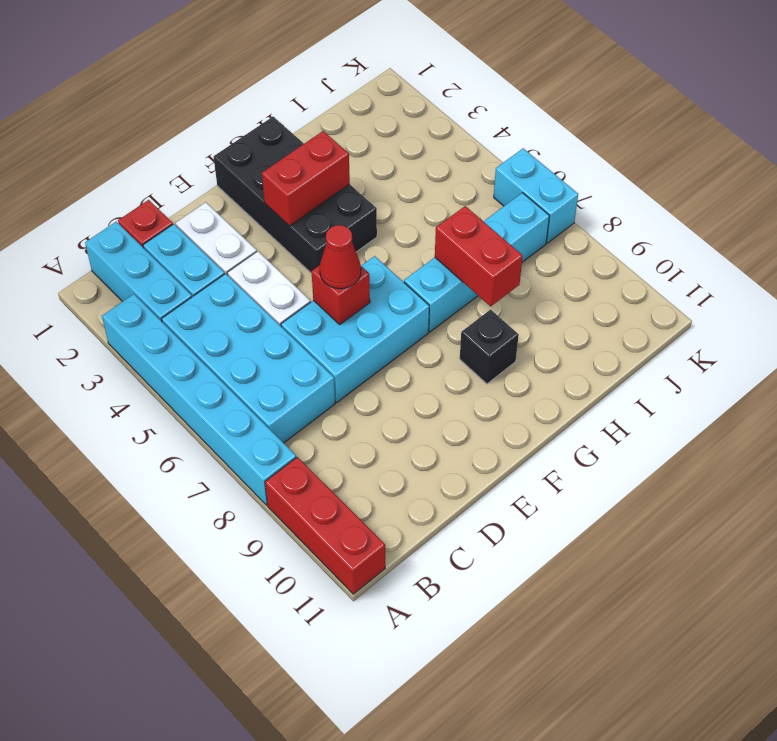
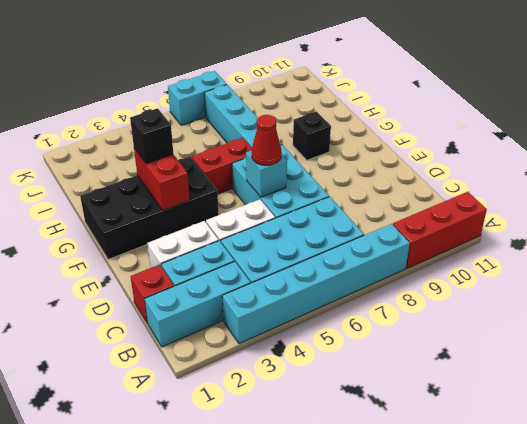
red brick E6 level 2 -> cyan brick E6 level 2
none -> black brick G3 level 3
red brick H7:H8 level 2 -> red brick G5:G6 level 1

